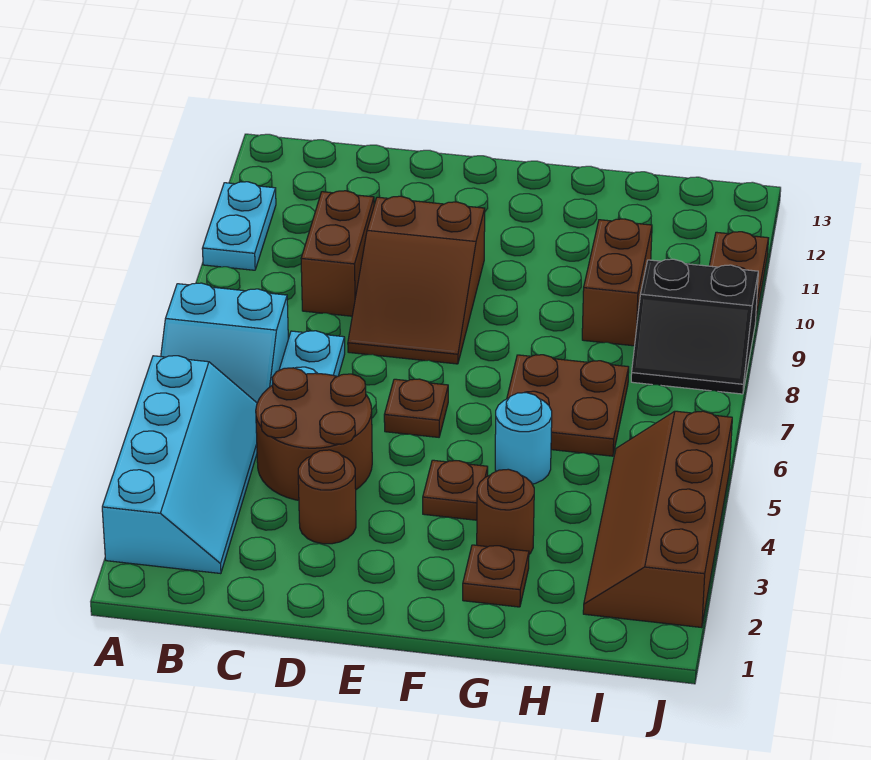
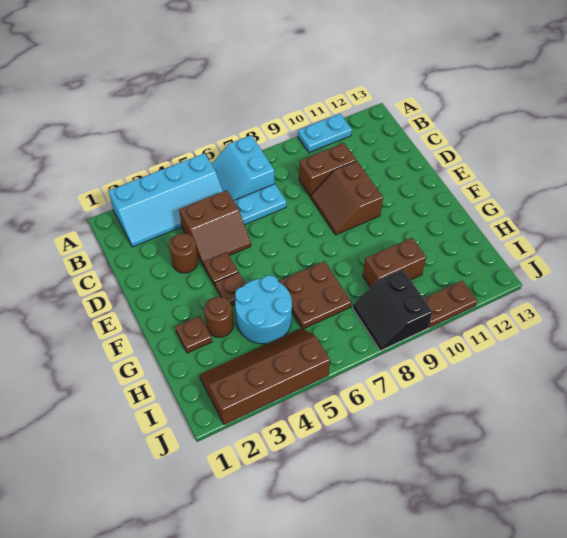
brown round brick C4:D5 level 1 -> brown slope C4:D5 level 1 top C
brown slope D8:E10 level 1 top 10 -> brown slope D9:E10 level 1 top 10
brown plate E6 level 1 -> brown plate E4 level 1
cyan round brick G5 level 1 -> cyan round brick G4:H5 level 1

